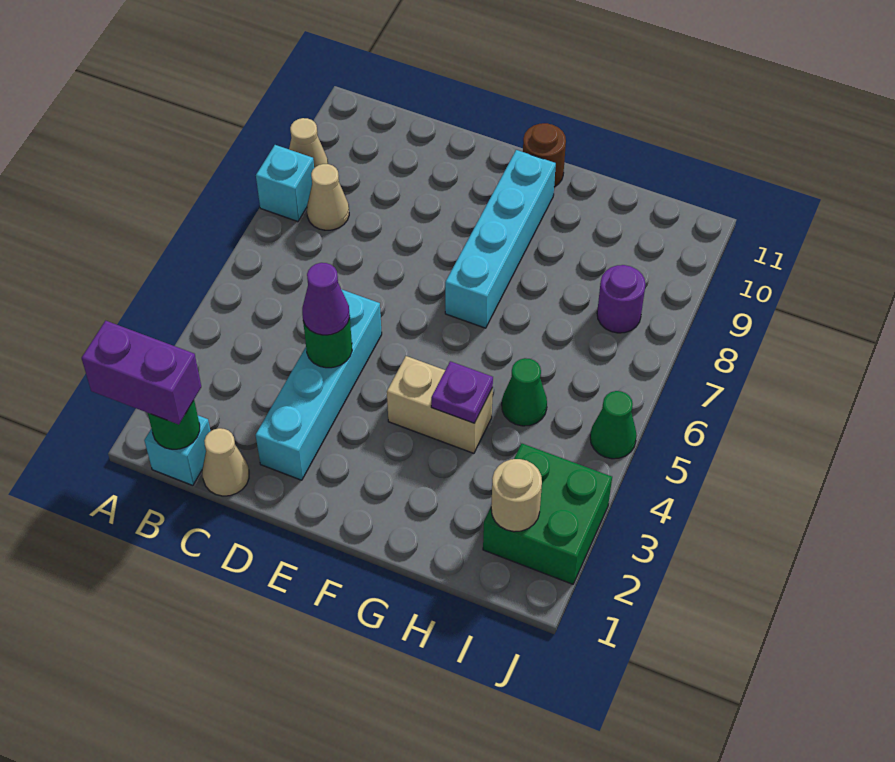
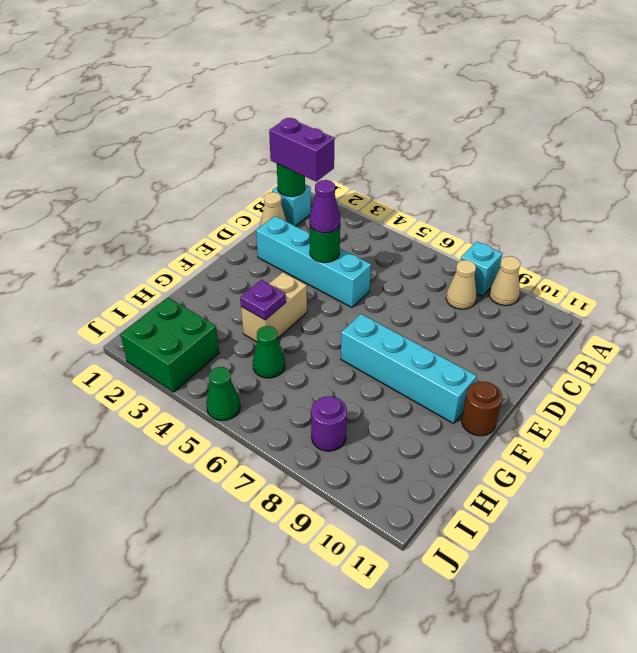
purple brick A1:B1 level 3 -> purple brick B1:B2 level 3
tan round brick I2 level 2 -> none

